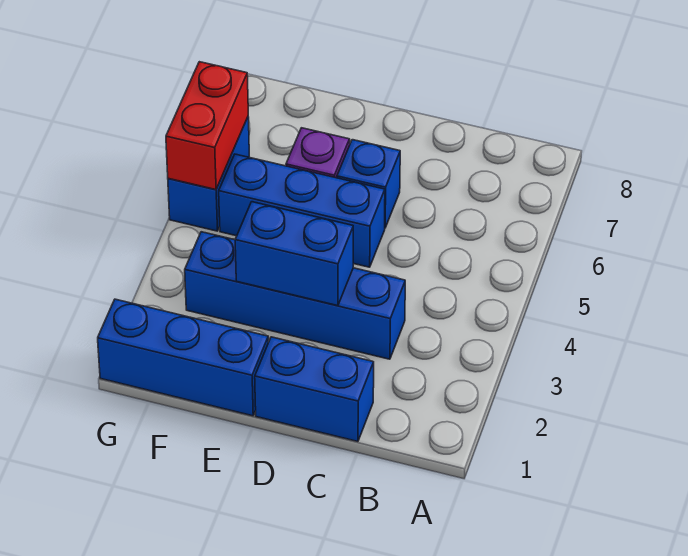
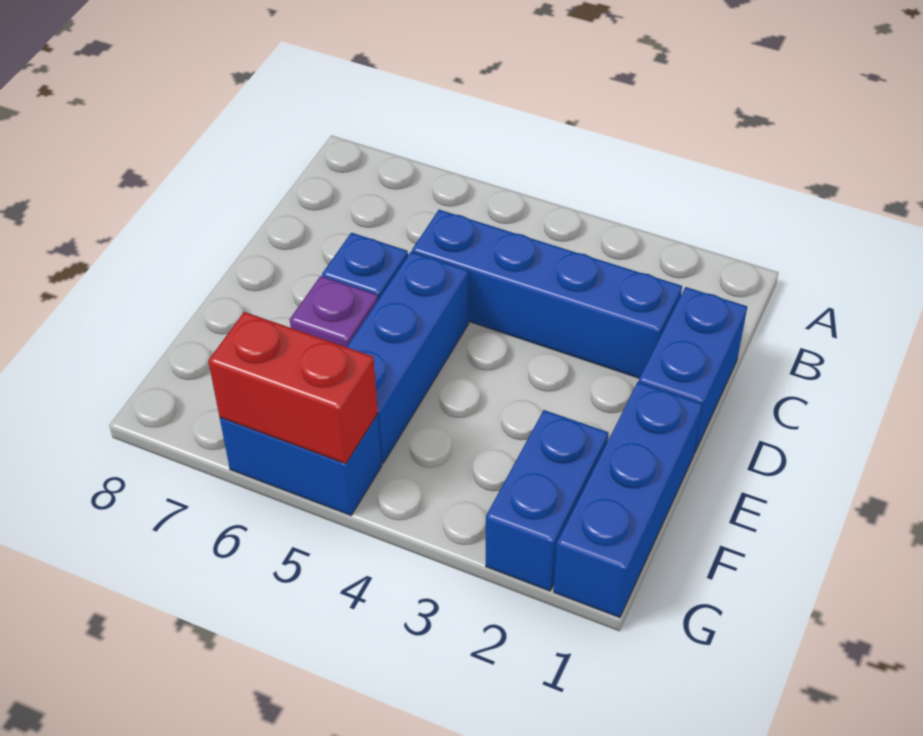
blue brick C3:F3 level 1 -> blue brick C2:C5 level 1
blue brick D3:E3 level 2 -> blue brick F2:G2 level 1

